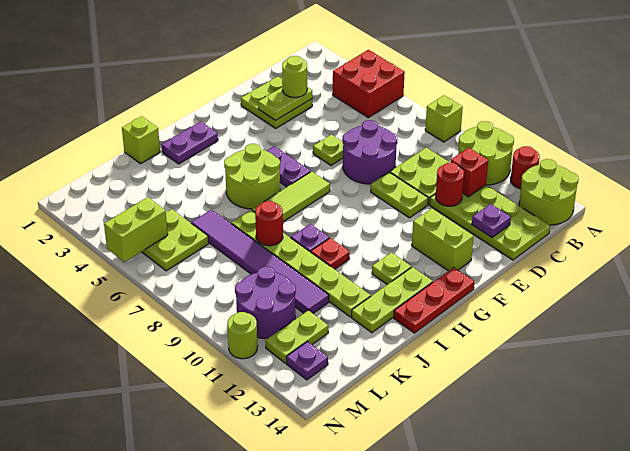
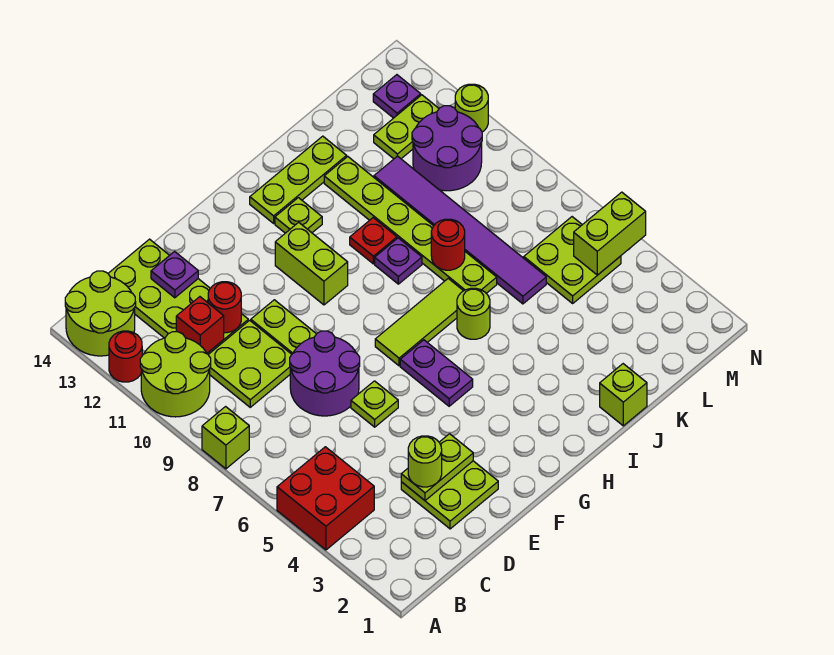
lime brick F12:F13 level 1 -> lime brick G10:G11 level 1
red plate G14:I14 level 1 -> none
purple plate H2:I2 level 1 -> none
lime round brick H5:I6 level 1 -> lime round brick I6 level 1

